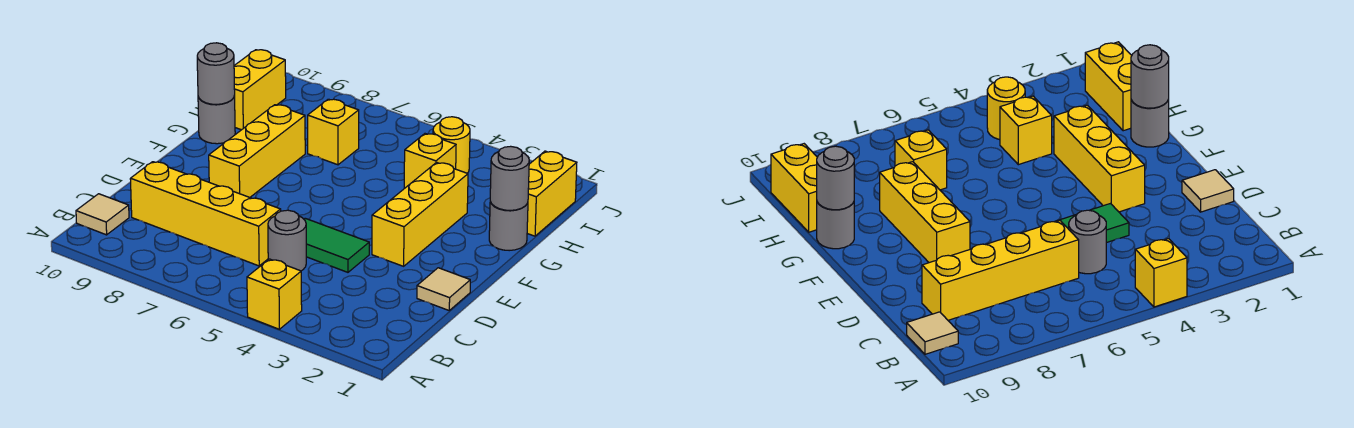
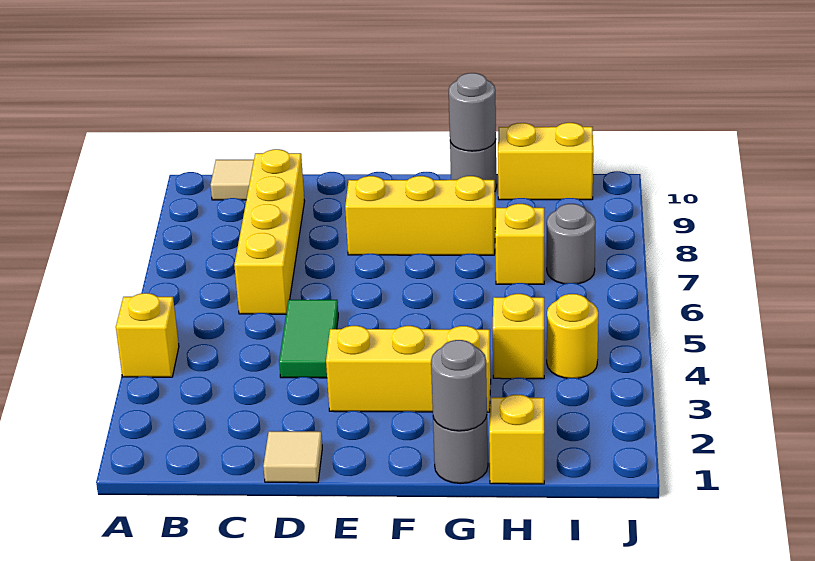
grey round brick C5 level 1 -> grey round brick I7 level 1
yellow brick H1:I1 level 1 -> yellow brick H1 level 1

